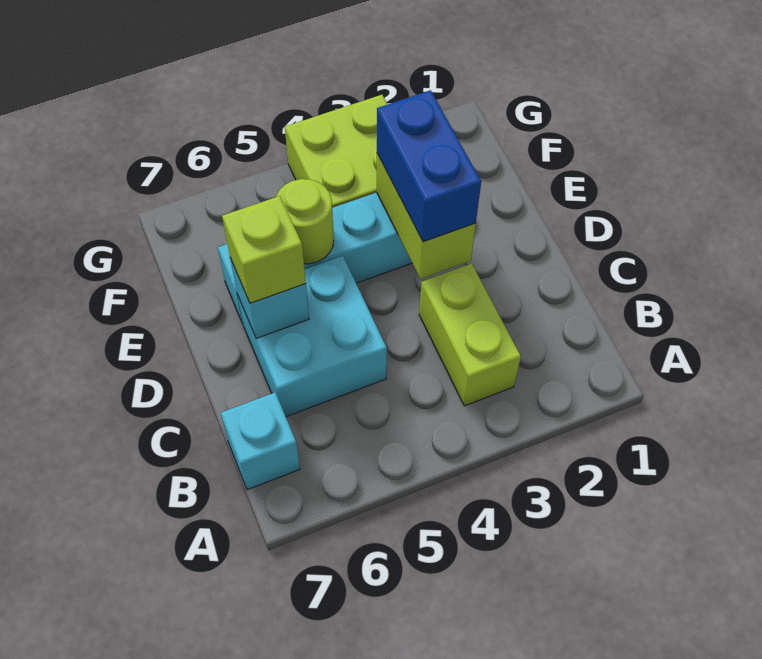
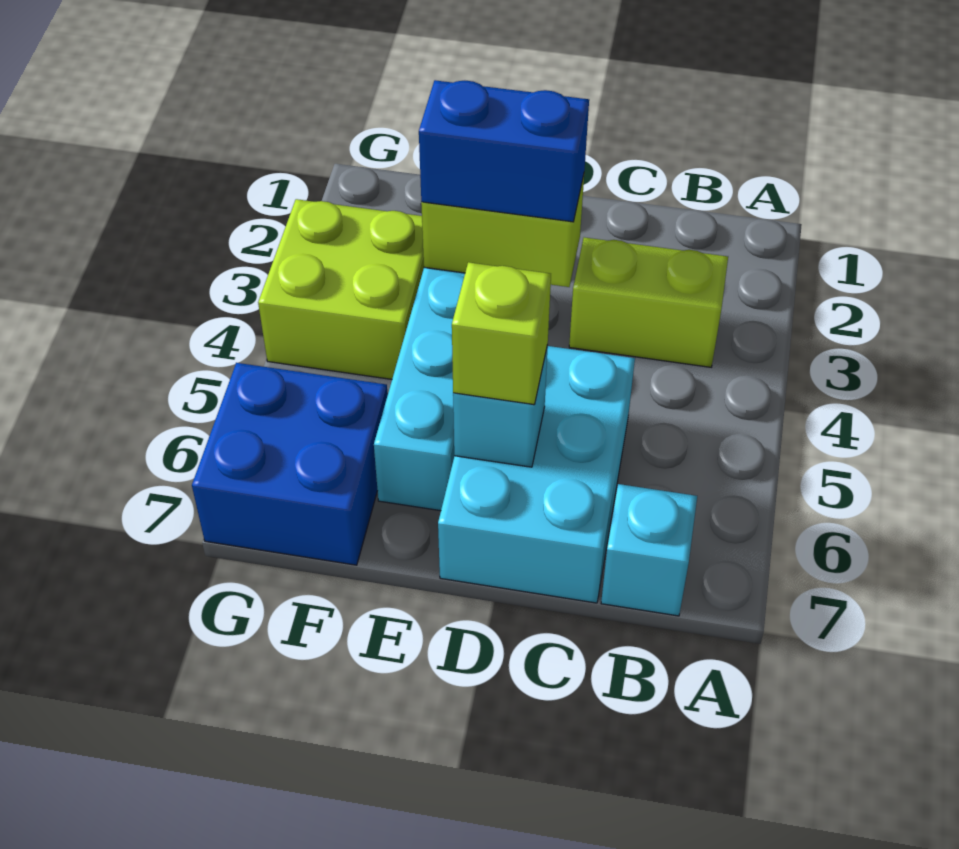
cyan brick C5:D6 level 1 -> cyan brick C5:D7 level 1
lime round brick E5 level 2 -> none
none -> blue brick F6:G7 level 1

